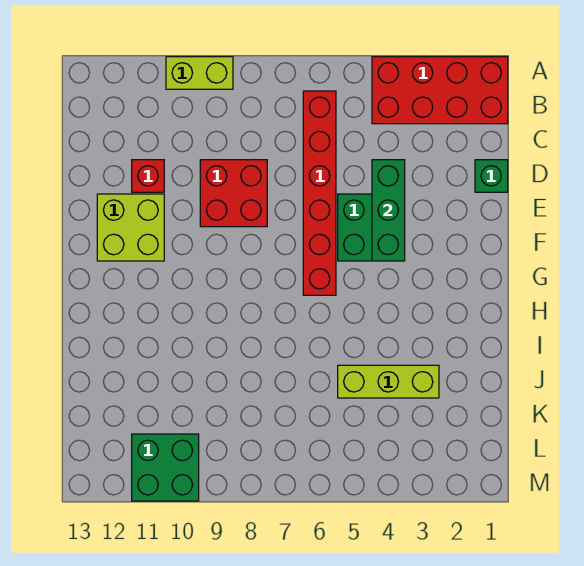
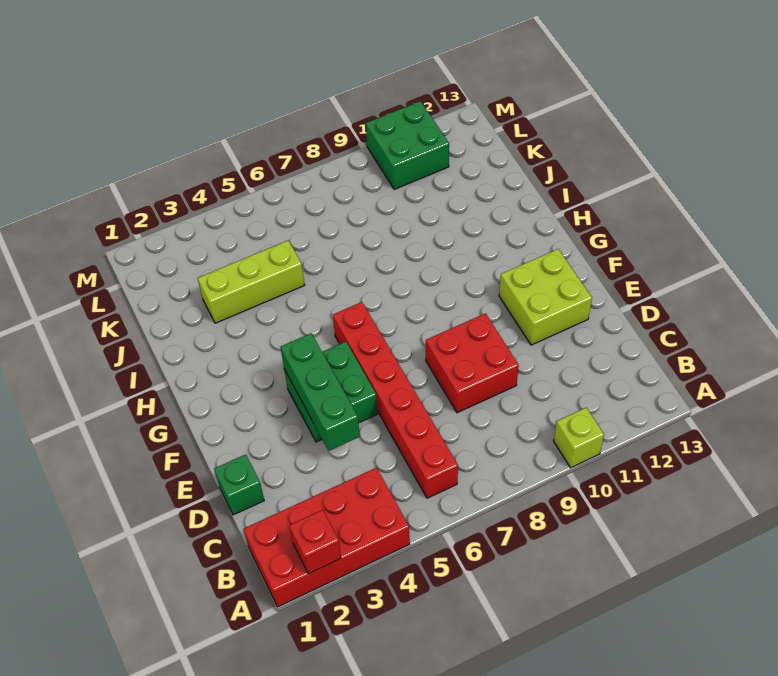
lime brick A9:A10 level 1 -> lime brick A10 level 1
red brick D11 level 1 -> red brick A2 level 2

